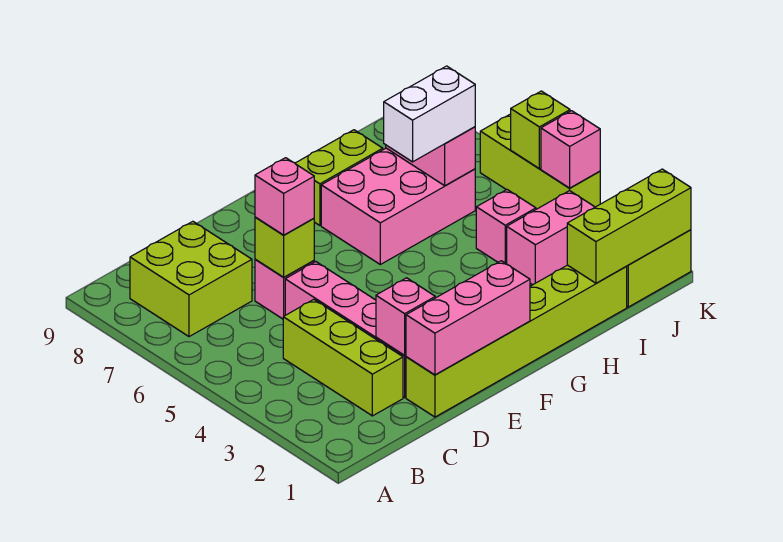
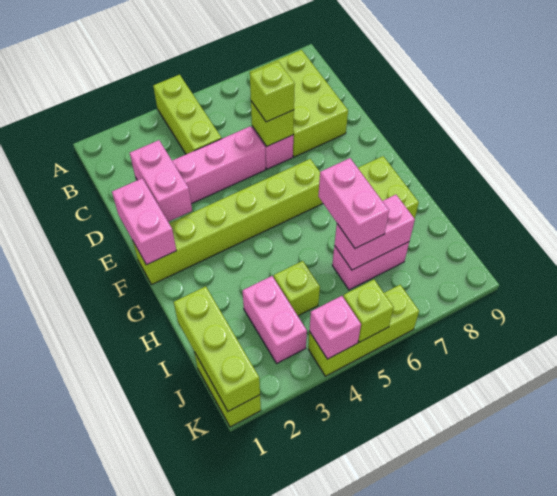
lime brick B7:C8 level 1 -> lime brick B7:D8 level 1
lime brick C2:C4 level 1 -> lime brick A4:C4 level 1
lime brick D1:I1 level 1 -> lime brick F1:F6 level 1
pink brick D1:F1 level 2 -> pink brick E1:F1 level 2
pink brick D2 level 2 -> pink brick D2:E2 level 2
pink brick D6 level 3 -> lime brick D6 level 3
pink brick G6:I7 level 1 -> pink brick I6:I7 level 1
white brick H6:I6 level 3 -> pink brick H6:I6 level 3
pink brick I4 level 1 -> lime brick I4 level 1

